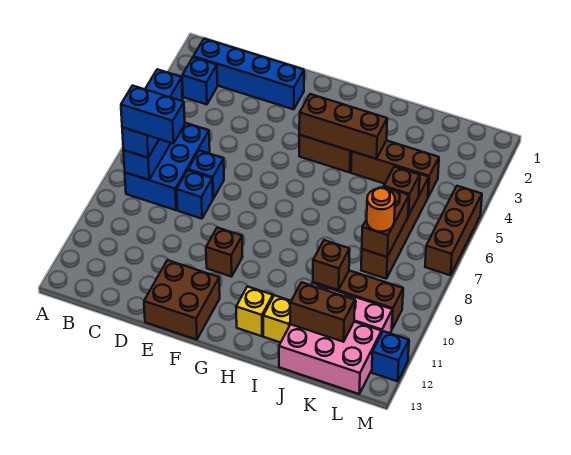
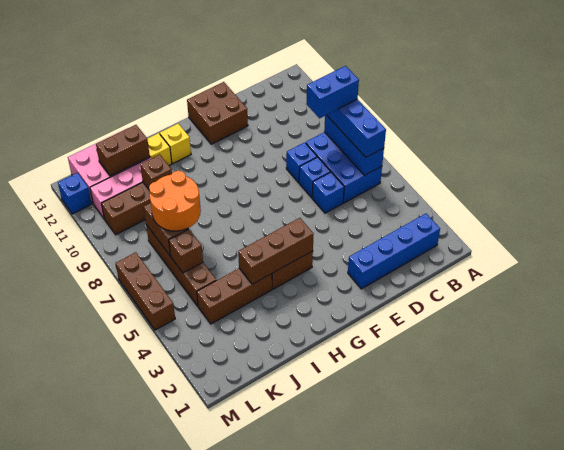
blue brick B3 level 1 -> blue brick D6 level 1
brown brick F10 level 1 -> none
orange round brick K8 level 3 -> orange round brick J7:K8 level 3

